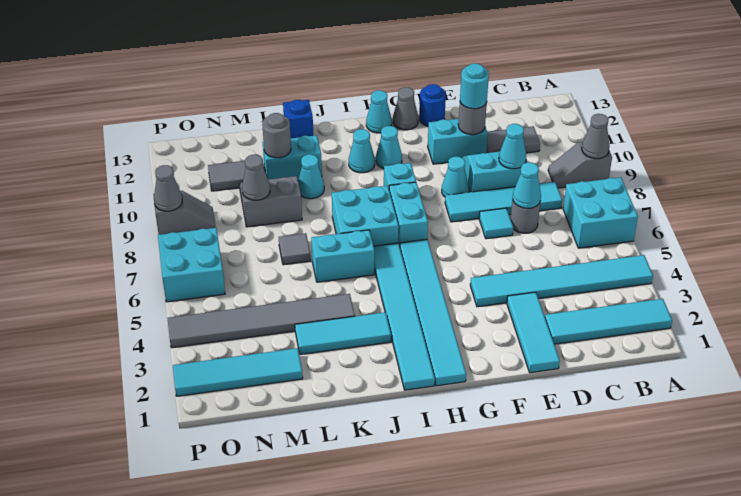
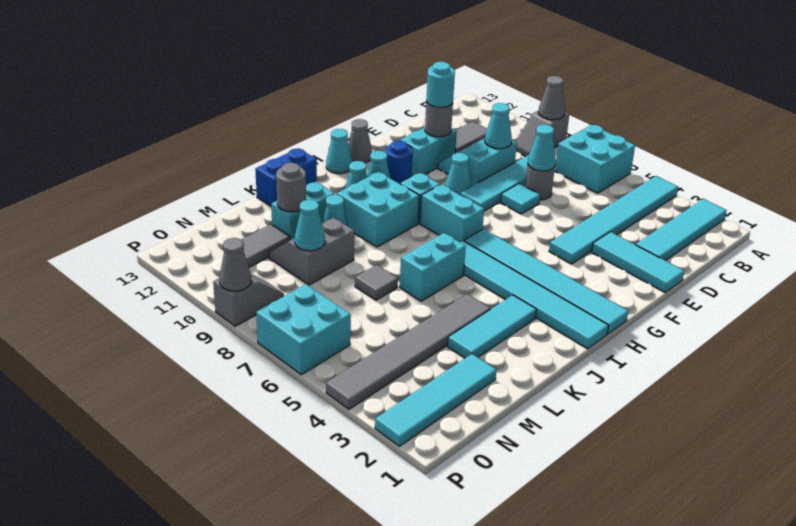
blue round brick F13 level 1 -> blue round brick G11 level 1
cyan brick I7:J8 level 1 -> cyan brick I9:J10 level 1
blue brick K13 level 1 -> blue brick J13:K13 level 1
grey cone M9 level 2 -> cyan cone M9 level 2

